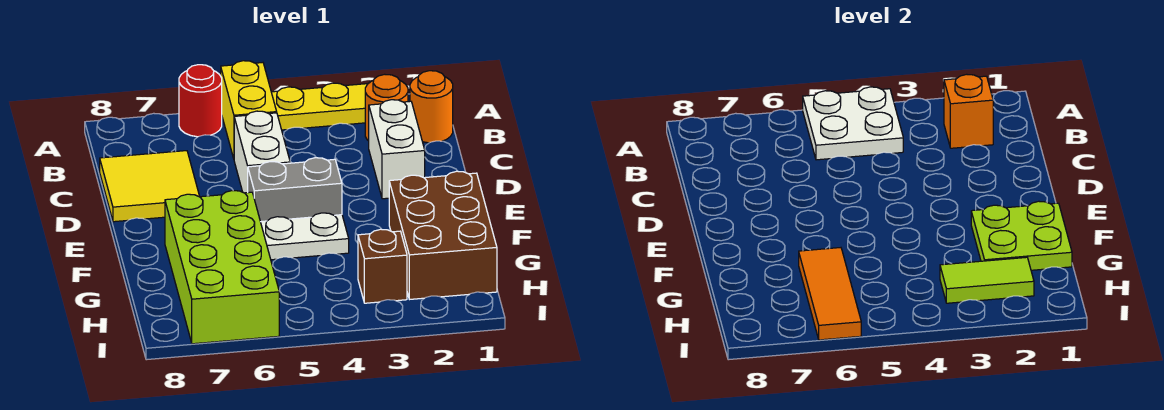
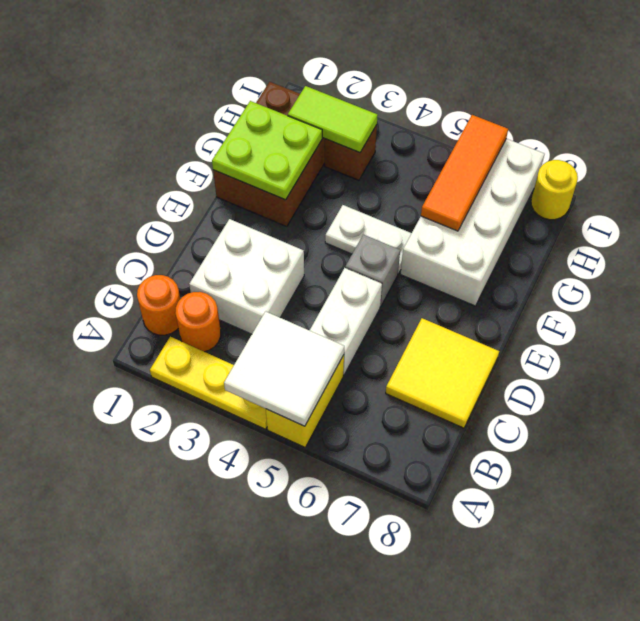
white plate A4:B5 level 2 -> white tile A4:B5 level 2
red round brick A6 level 1 -> none
orange brick B2 level 2 -> none
white brick C2:D2 level 1 -> white brick C2:D3 level 1
grey brick E4:E5 level 1 -> grey brick E5 level 1
lime brick F6:I7 level 1 -> white brick F6:I7 level 1
none -> yellow round brick I8 level 1

